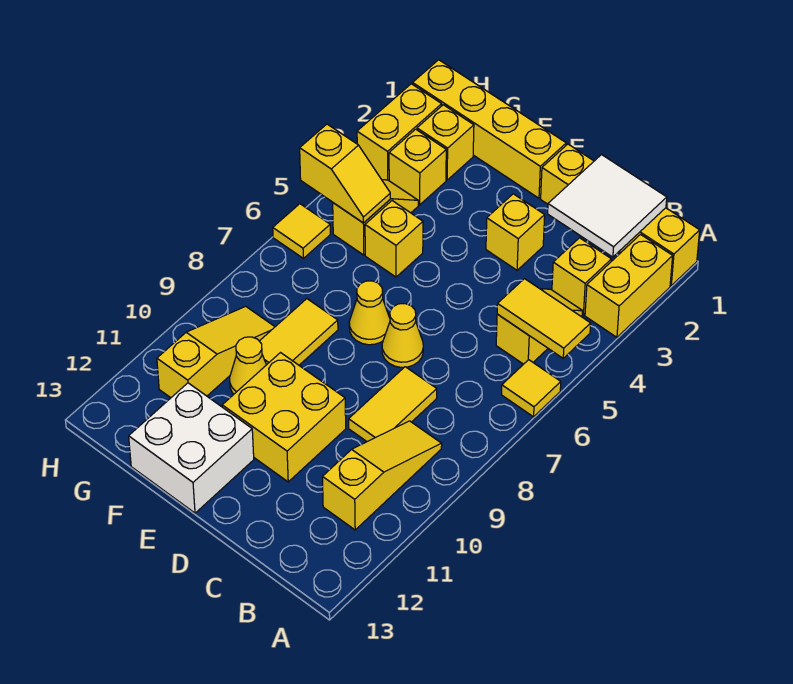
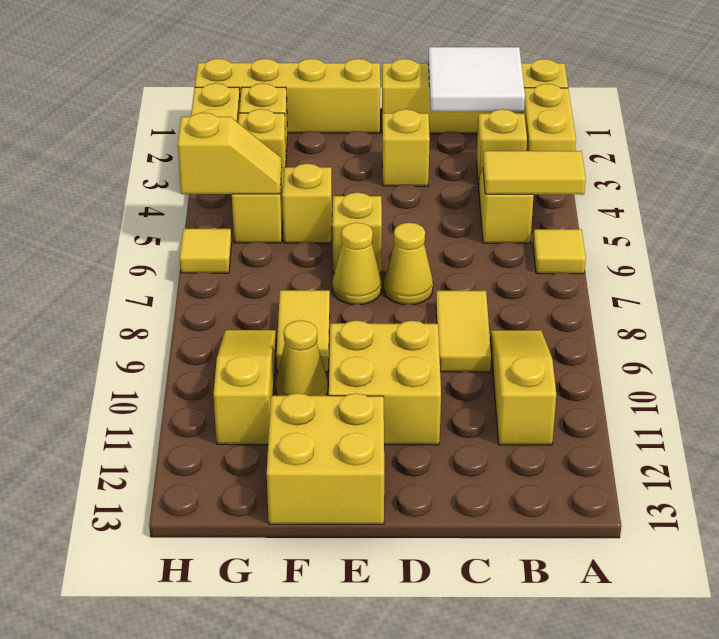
none -> yellow brick E6 level 1
white brick E12:F13 level 1 -> yellow brick E12:F13 level 1

